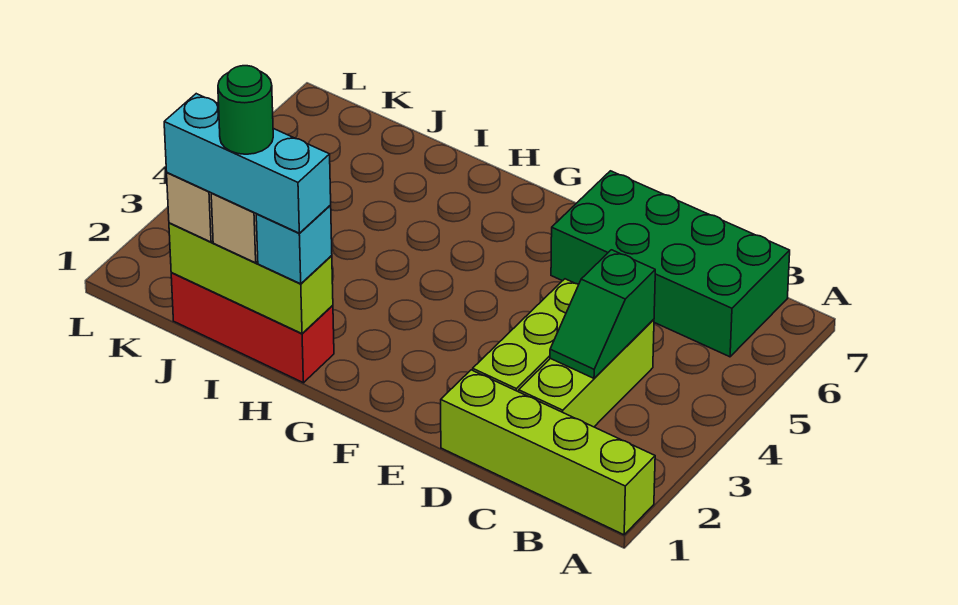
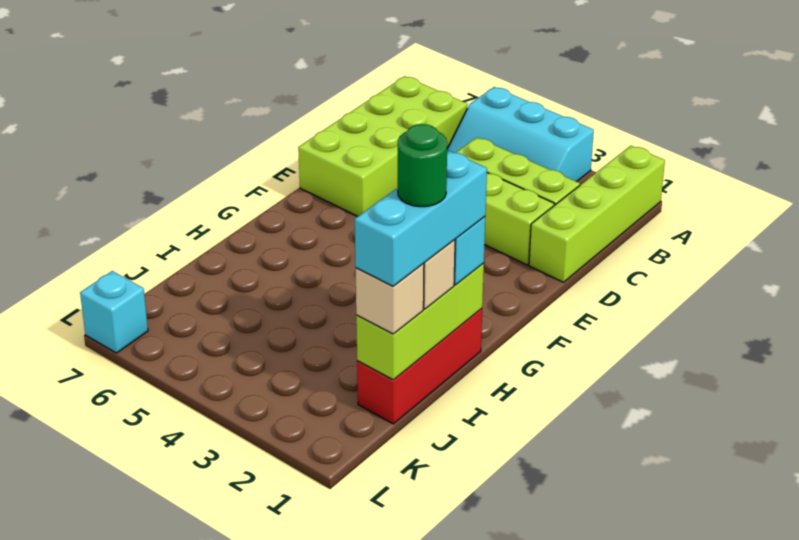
none -> cyan slope A3:B5 level 1 top A
green brick B6:E7 level 1 -> lime brick B6:E7 level 1
green slope C3:C4 level 2 top 4 -> none
none -> cyan brick L7 level 1

